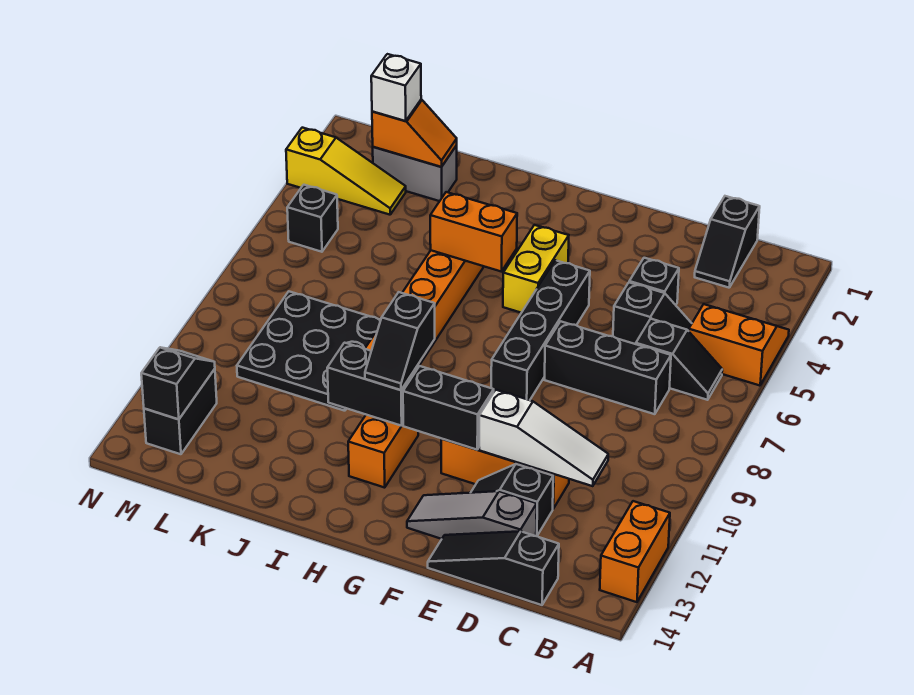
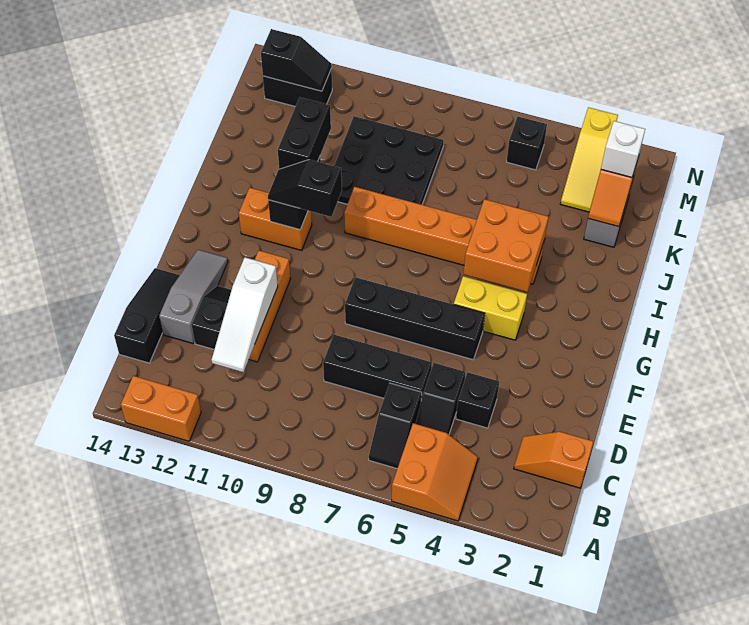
black slope C1:C2 level 1 top 1 -> orange slope C1:C2 level 1 top 1
black brick C7:E7 level 1 -> black brick D6:D8 level 1
black brick F11:G11 level 2 -> black brick I11:J11 level 3
orange brick H5:I5 level 2 -> orange brick H4:I5 level 2

